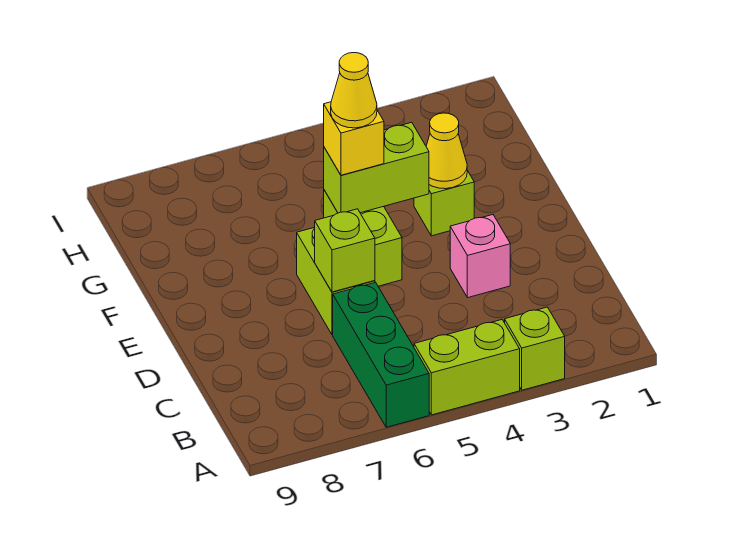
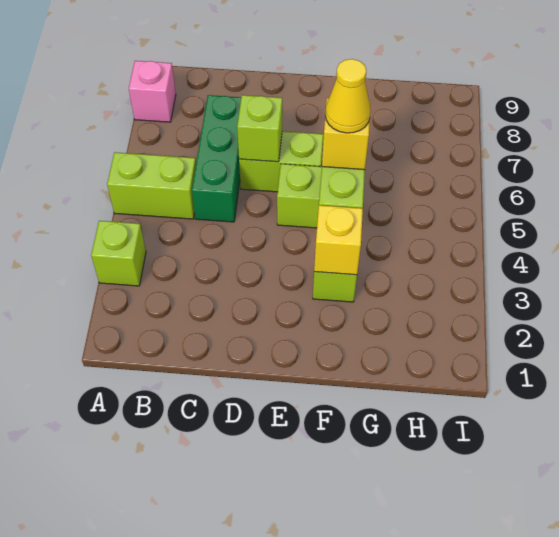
lime brick A4:A5 level 1 -> lime brick A5:B5 level 1
green brick A6:C6 level 1 -> green brick C5:C7 level 1
pink brick D3 level 1 -> pink brick A8 level 1
yellow cone F3 level 2 -> yellow brick F3 level 2

